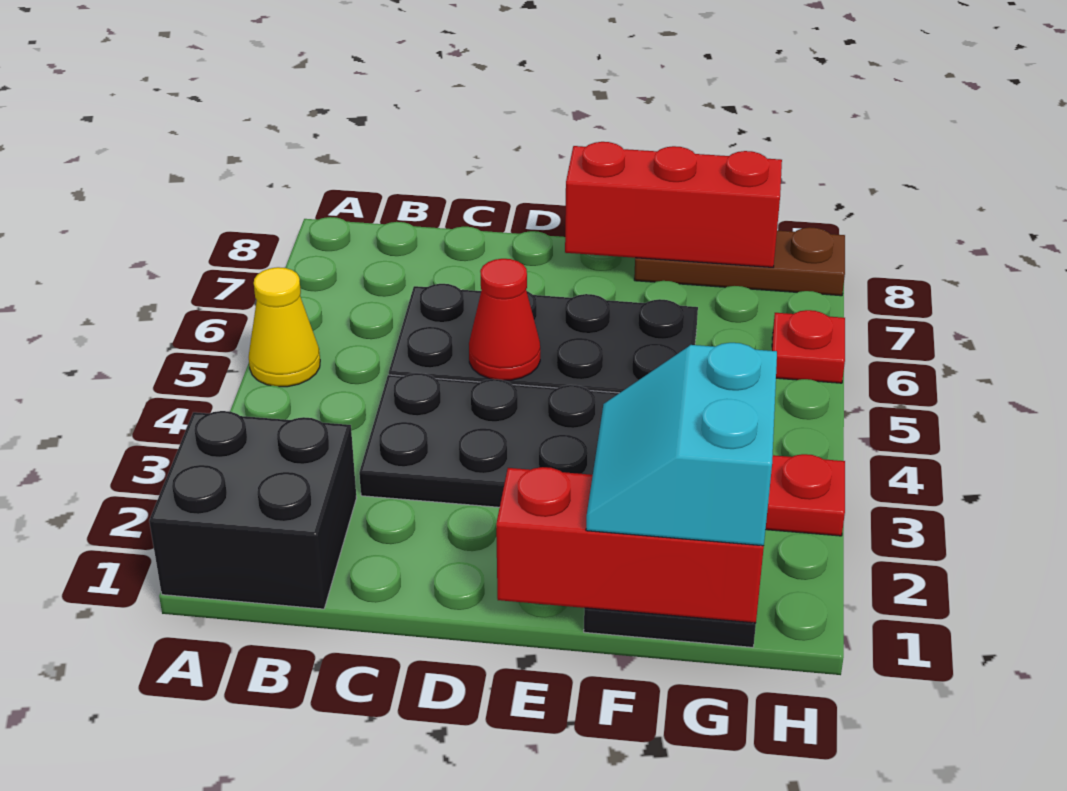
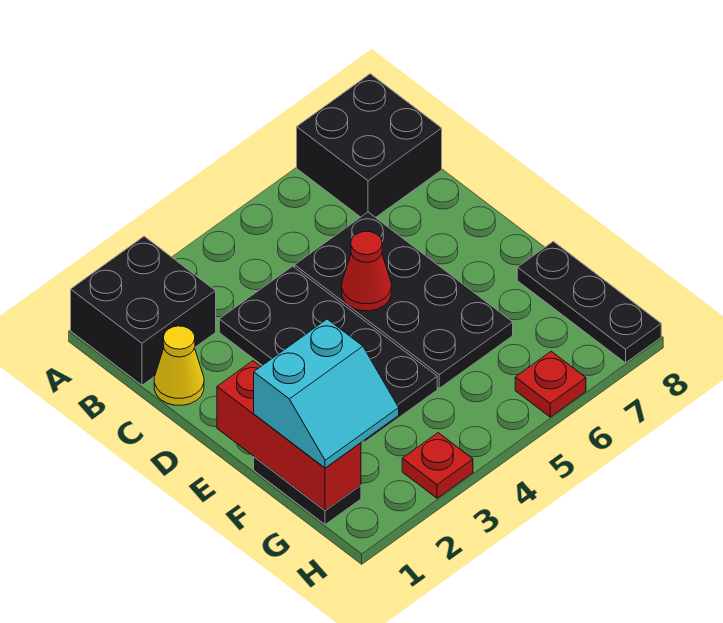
yellow cone A5 level 1 -> yellow cone C1 level 1
none -> black brick A7:B8 level 1
red brick E8:G8 level 2 -> none
cyan slope F1:G2 level 3 top G -> cyan slope F1:G2 level 3 top F
brown plate F8:H8 level 1 -> black plate F8:H8 level 1

